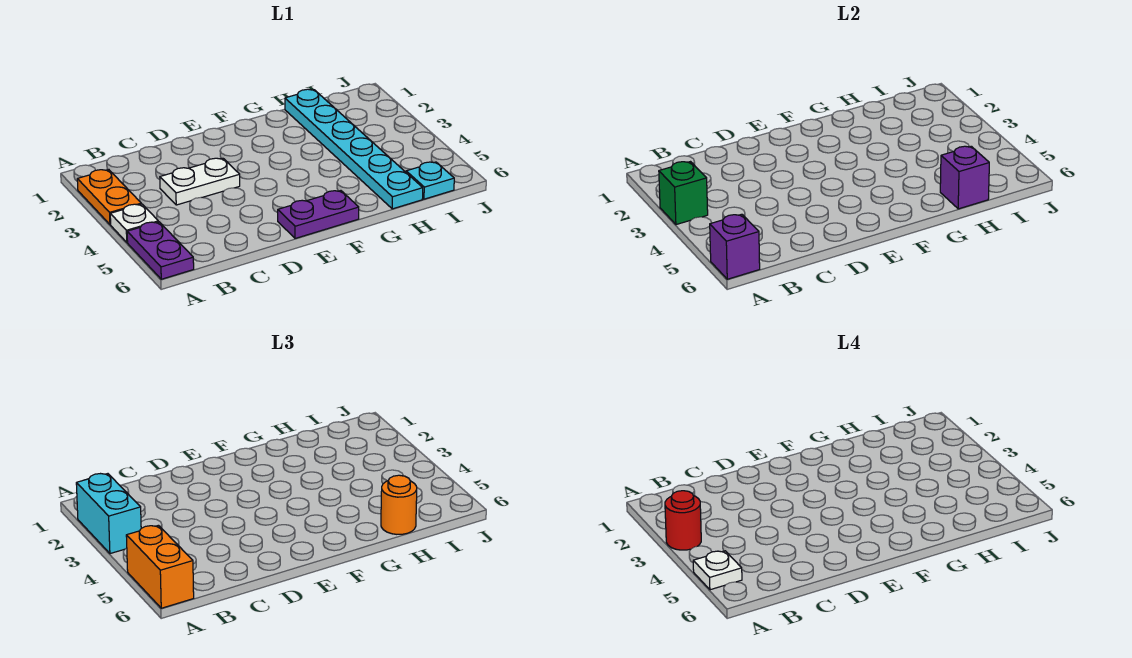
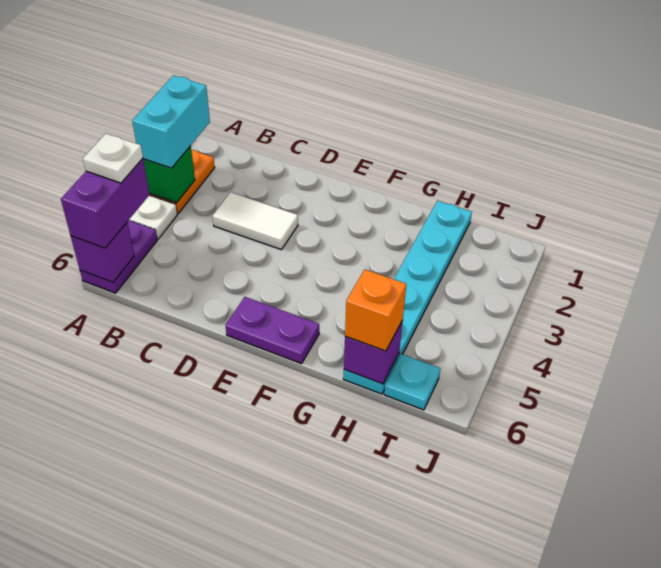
red round brick A3 level 4 -> none
orange brick A5:A6 level 3 -> purple brick A5:A6 level 3
white plate C3:D3 level 1 -> white tile C3:D3 level 1
orange round brick H6 level 3 -> orange brick H6 level 3

